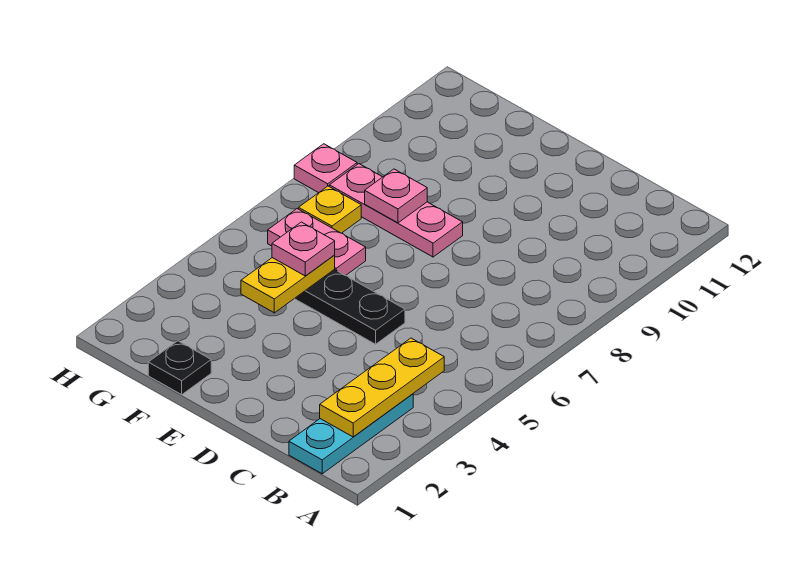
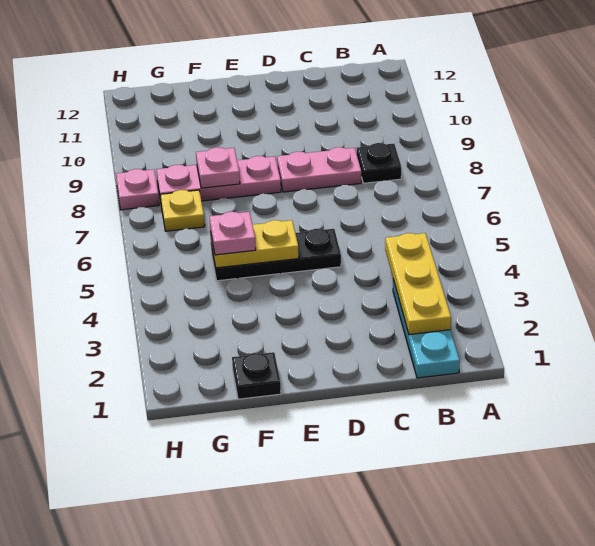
none -> black plate B8 level 1
yellow plate F4:F5 level 2 -> yellow plate E5:F5 level 2
pink plate F6:G6 level 1 -> pink plate C8:D8 level 1

